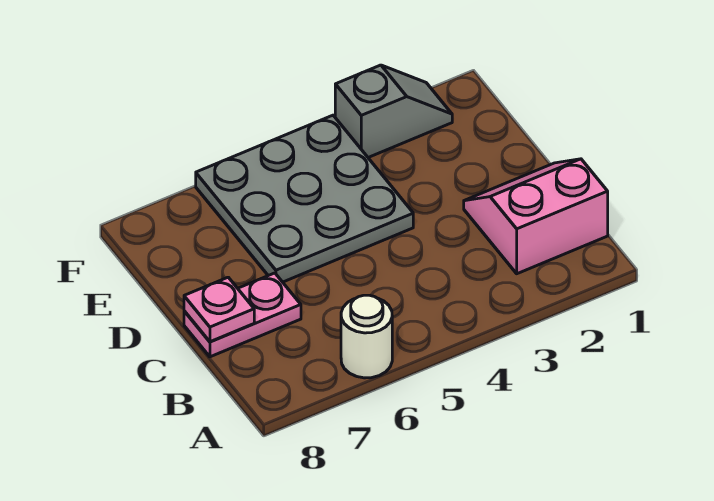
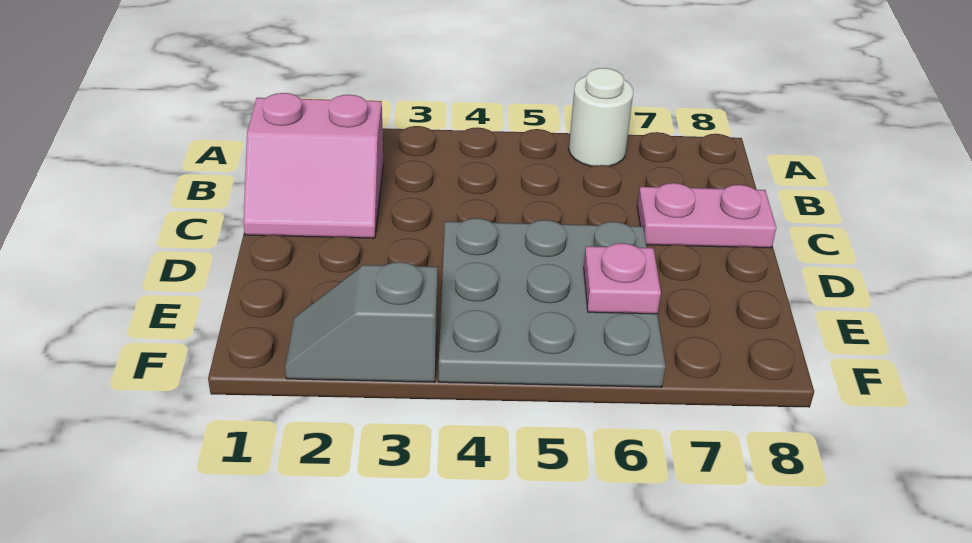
pink plate C8 level 2 -> pink plate E6 level 2

